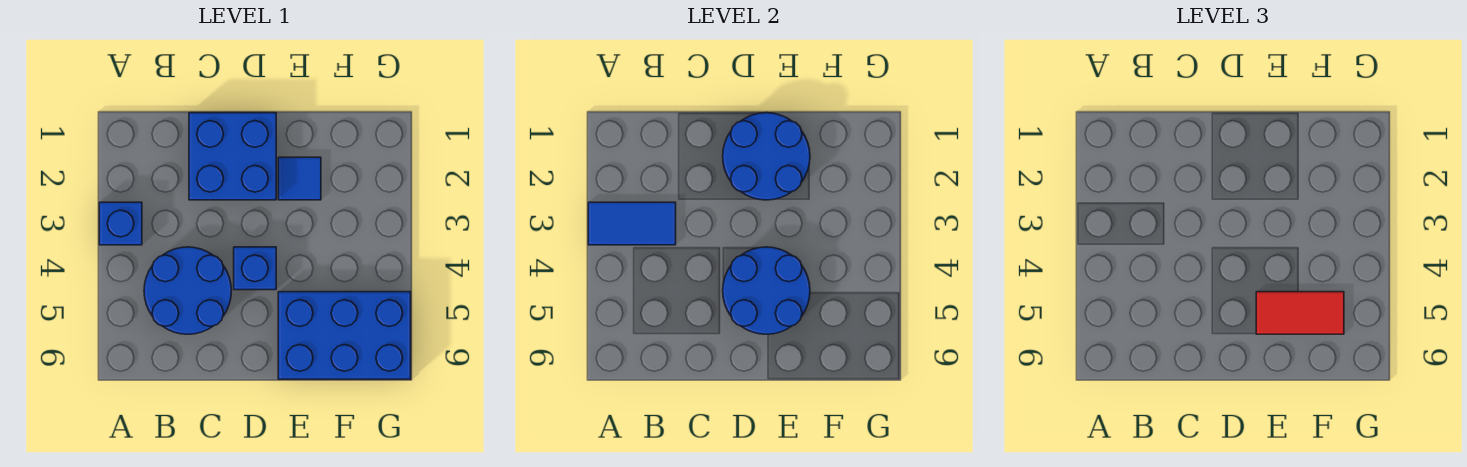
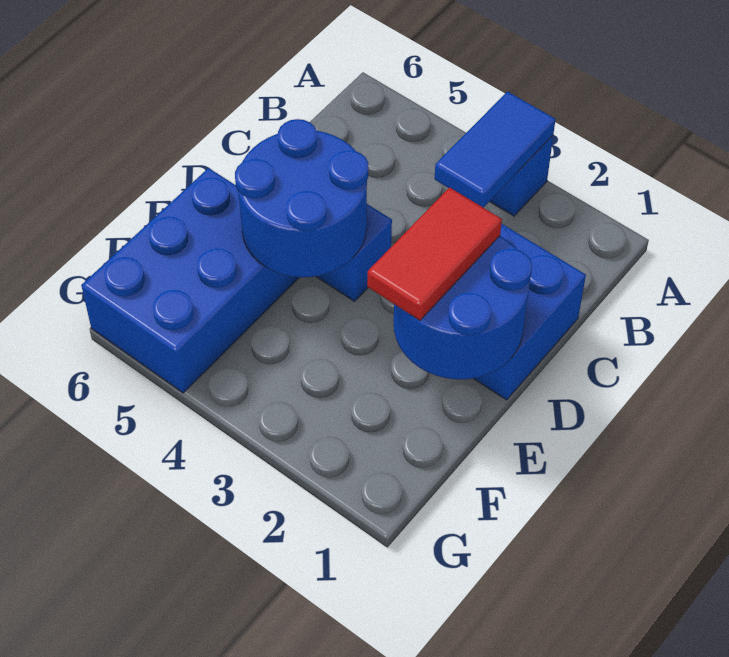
blue round brick B4:C5 level 1 -> none
blue tile E2 level 1 -> none
red tile E5:F5 level 3 -> red tile D2:E2 level 3

